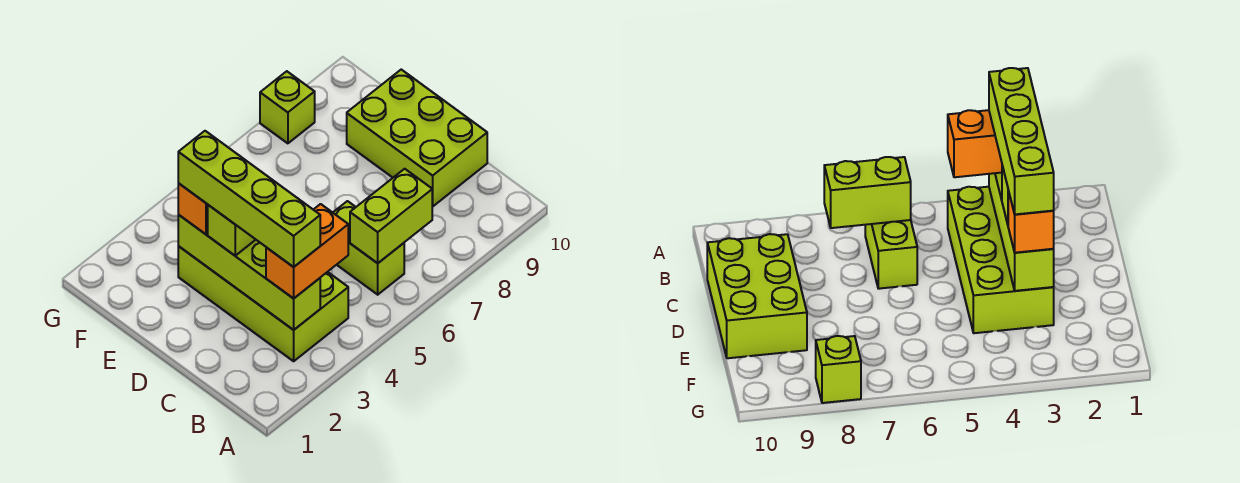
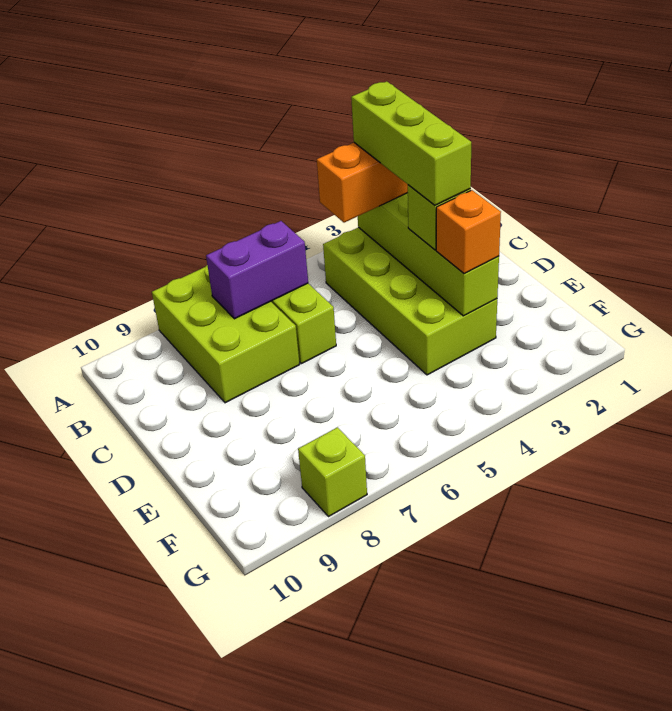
lime brick B3:E3 level 4 -> lime brick B3:D3 level 4
lime brick B6:B7 level 2 -> purple brick B6:B7 level 2
lime brick C9:E10 level 1 -> lime brick A7:C8 level 1

